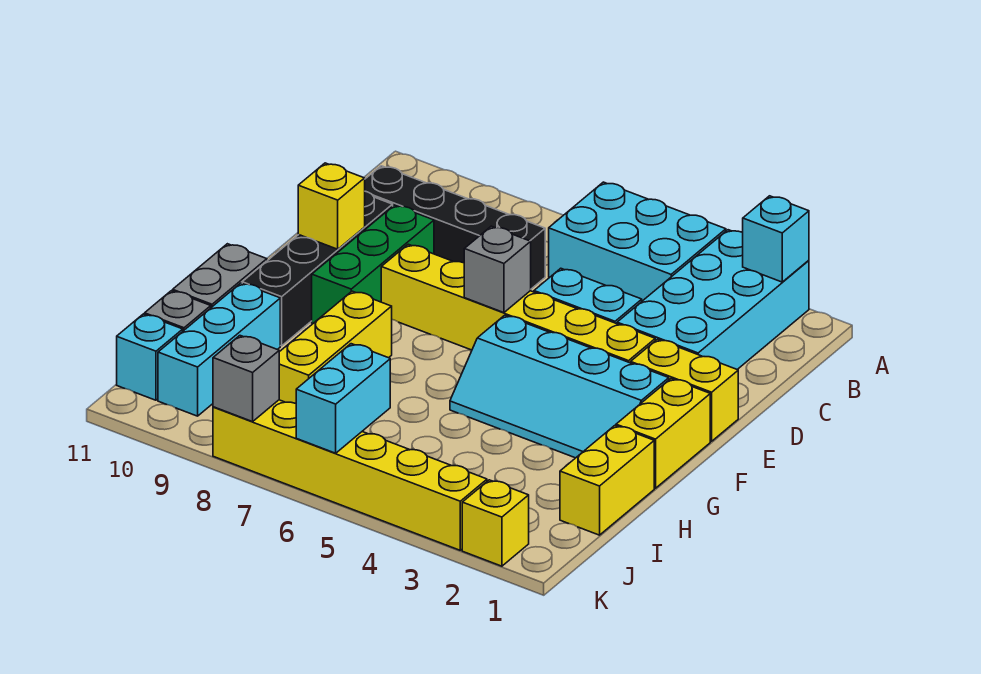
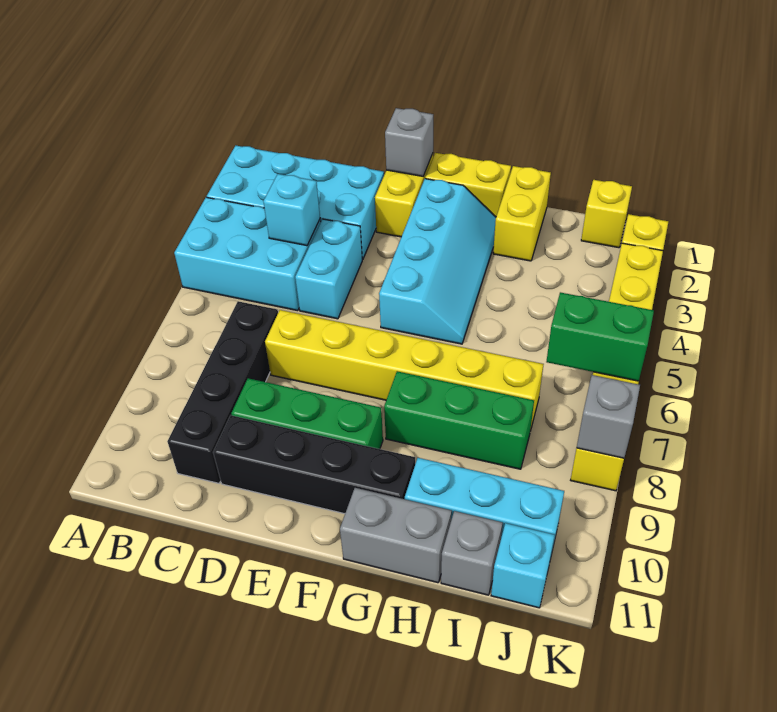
cyan brick A2 level 2 -> cyan brick C4 level 2
cyan brick A4:B6 level 1 -> cyan brick A4:C5 level 1
yellow brick E3:E8 level 1 -> yellow brick D7:I7 level 1
grey brick E6 level 2 -> grey brick E1 level 2
yellow brick E10 level 2 -> yellow brick J1 level 1
yellow brick G8:I8 level 1 -> green brick G8:I8 level 1
yellow brick H1:I1 level 1 -> yellow brick H1:H2 level 1
cyan brick J6:K6 level 2 -> green brick J6:K6 level 2

